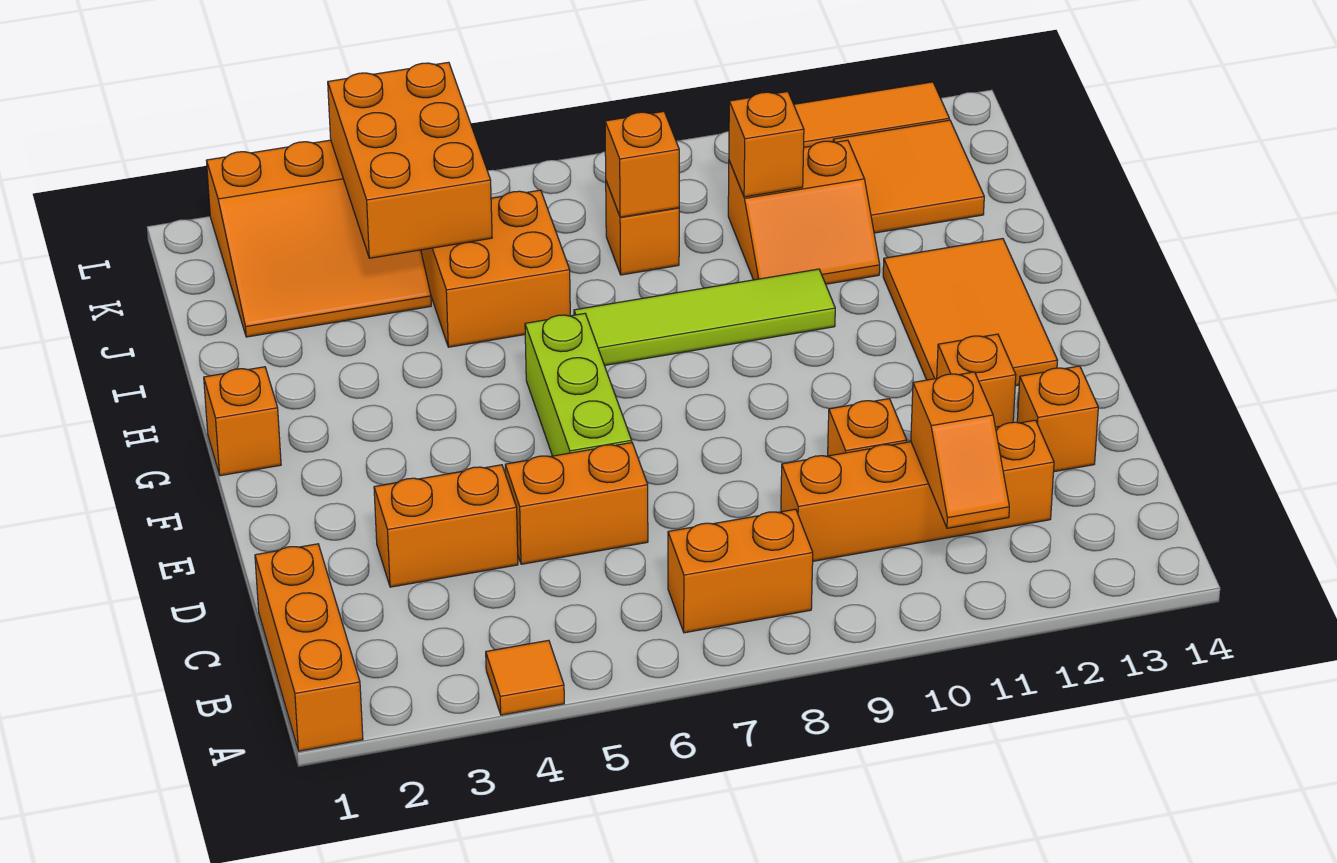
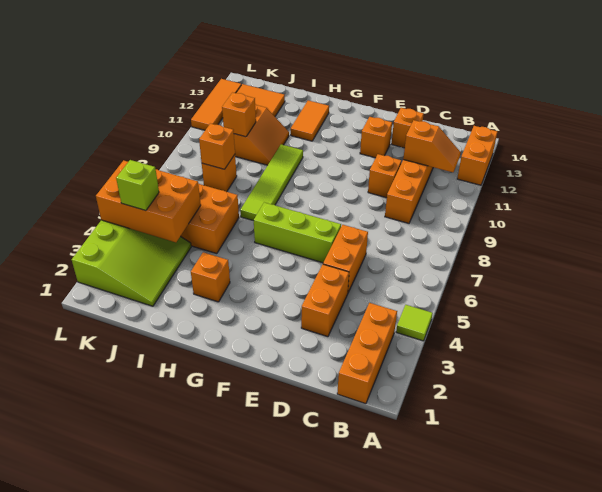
orange brick A1:C1 level 1 -> orange brick B1:B3 level 1
orange tile A4 level 1 -> lime tile A4 level 1
orange brick B7:B8 level 1 -> orange brick A12:A13 level 1
orange tile F12:H13 level 1 -> orange tile H12:H13 level 1
orange brick G1 level 1 -> orange brick H3 level 1
orange slope J2:L4 level 1 top L -> lime slope J2:L4 level 1 top L
none -> lime brick K4 level 3

